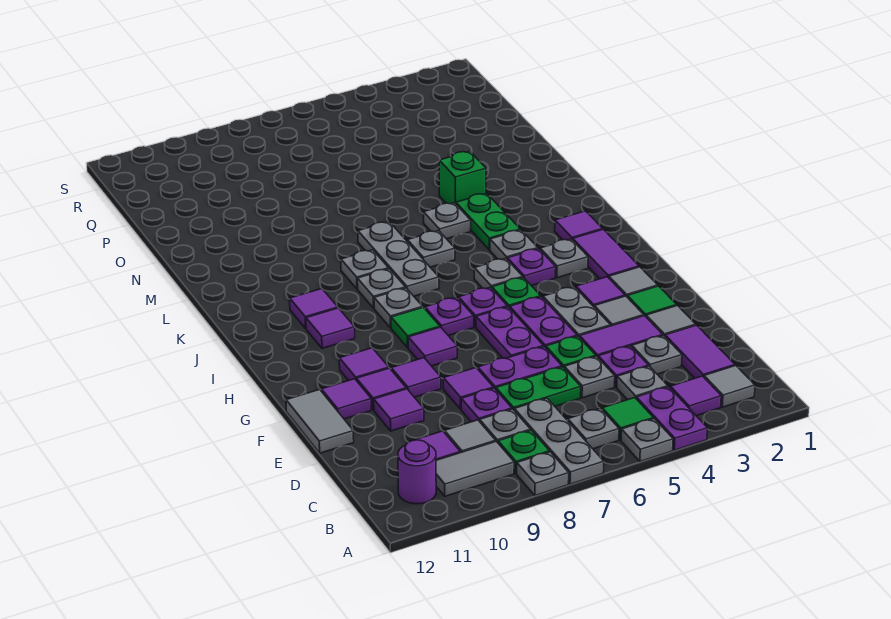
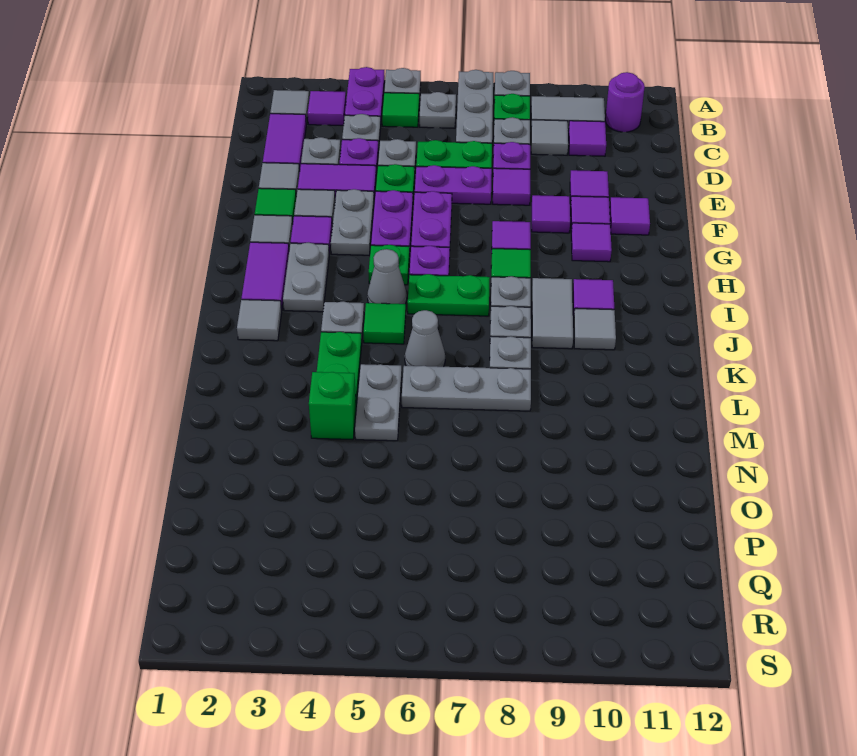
grey tile E12:F12 level 1 -> grey tile I9:J9 level 1
purple plate H7 level 1 -> none
grey plate I3 level 1 -> grey plate H3:I3 level 1
purple plate I4 level 1 -> none
grey plate I5 level 1 -> grey cone I5 level 1
none -> green plate I6:I7 level 1
purple tile J2 level 1 -> grey tile J2 level 1
none -> green tile J5 level 1
grey plate J7:L7 level 1 -> grey plate L6:L8 level 1
purple tile J10 level 1 -> grey tile J10 level 1
grey plate K6 level 1 -> grey cone K6 level 1
grey plate L5 level 1 -> grey plate L5:M5 level 1

